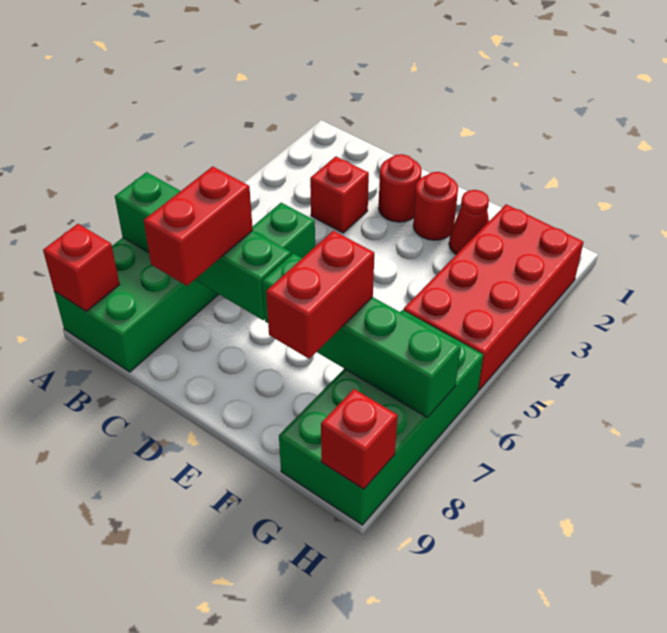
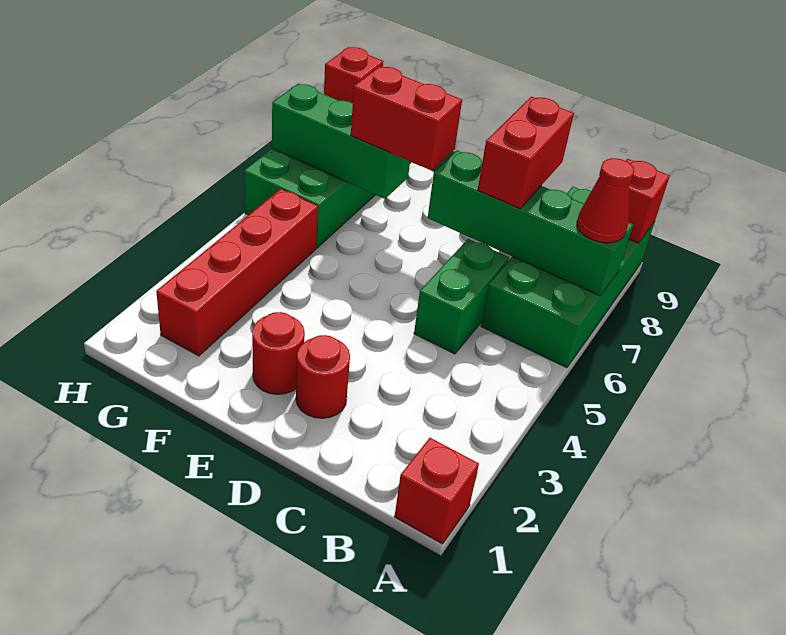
red brick C3 level 1 -> red brick A1 level 1
green brick E7:H7 level 2 -> green brick F7:H7 level 2
red cone F2 level 1 -> red cone A7 level 3
red brick F7:F8 level 3 -> red brick E7:F7 level 3
red brick G2:H5 level 1 -> red brick G2:G5 level 1

